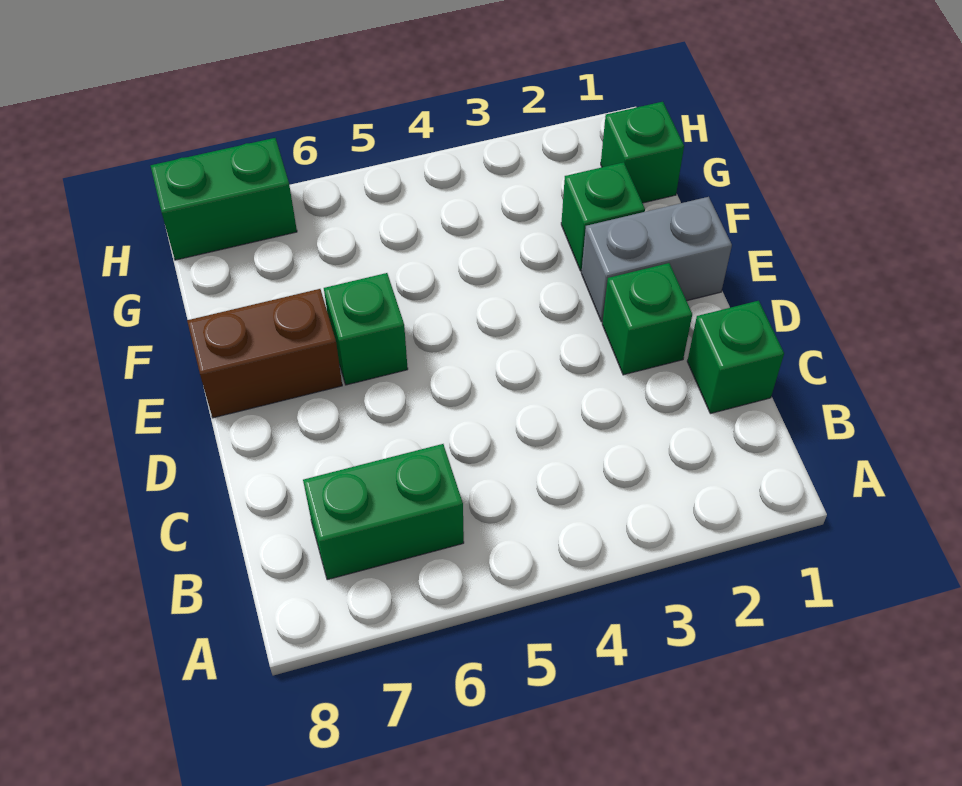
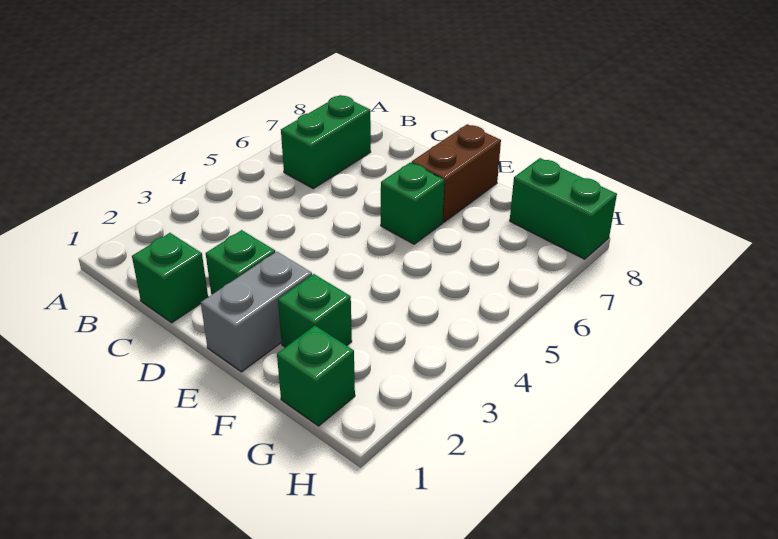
green brick H7:H8 level 1 -> green brick G8:H8 level 1

